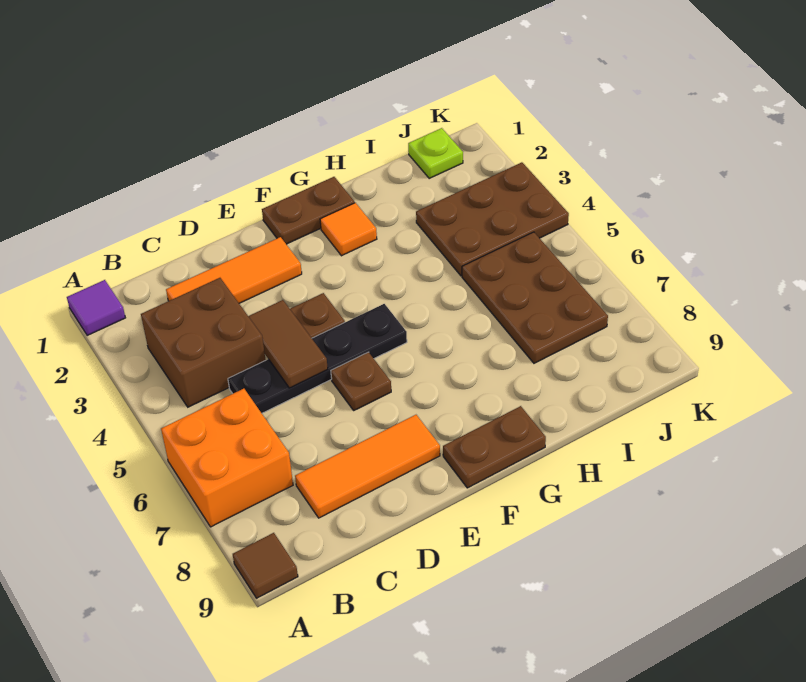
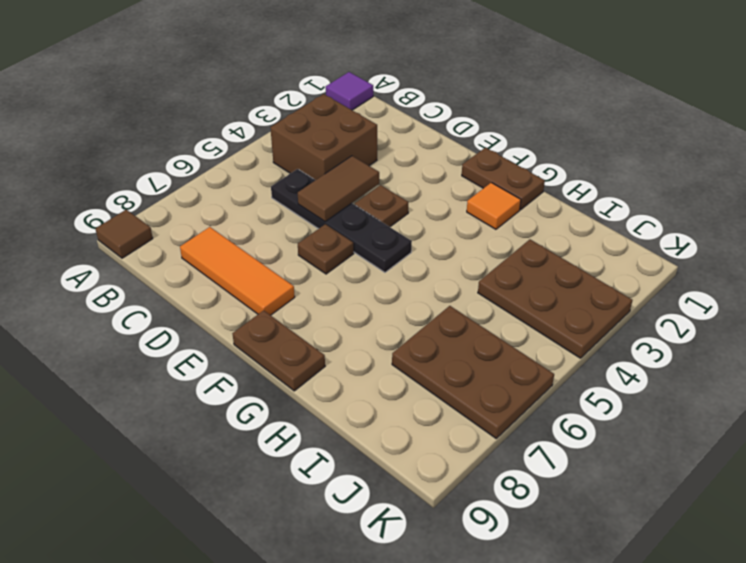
orange brick A6:B7 level 1 -> none
orange tile C2:E2 level 1 -> none
brown plate I5:J7 level 1 -> brown plate I6:K7 level 1
lime plate J1 level 1 -> none

